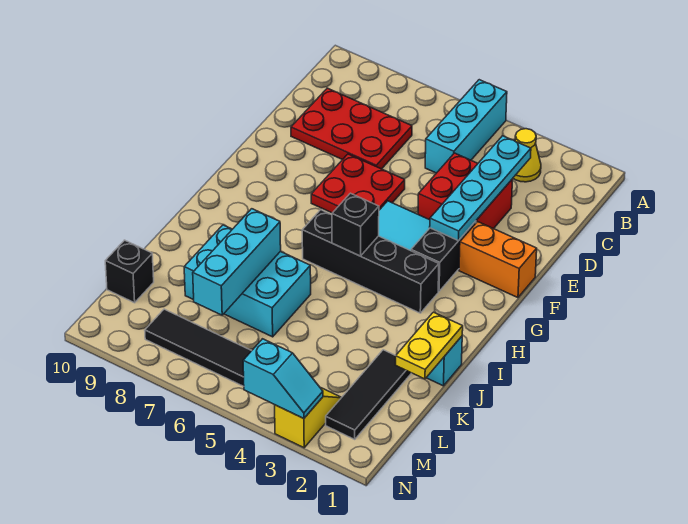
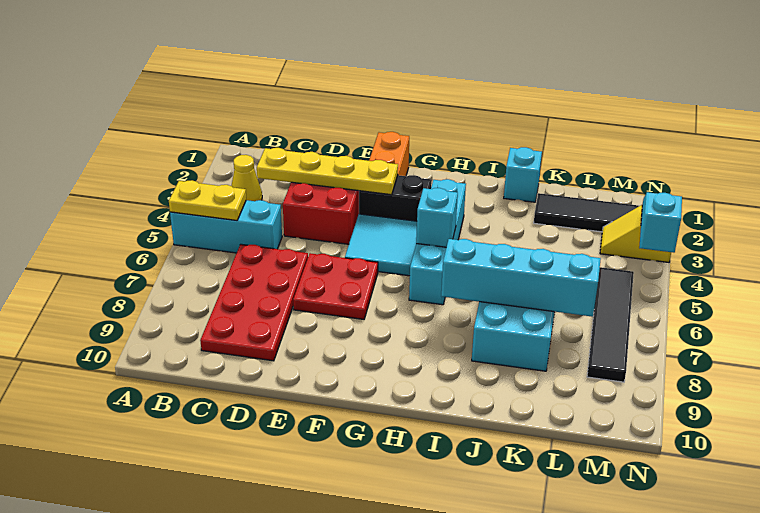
cyan plate C3:F3 level 2 -> yellow plate C3:F3 level 2
red plate C7:D9 level 1 -> red plate C6:D9 level 1
black brick H3:H6 level 1 -> cyan brick H3:H6 level 1
black brick H5 level 2 -> cyan brick H5 level 2
yellow plate J1:K1 level 2 -> yellow plate A5:B5 level 2
cyan brick J7:L7 level 2 -> cyan brick I7:L7 level 2
black brick L10 level 1 -> none

